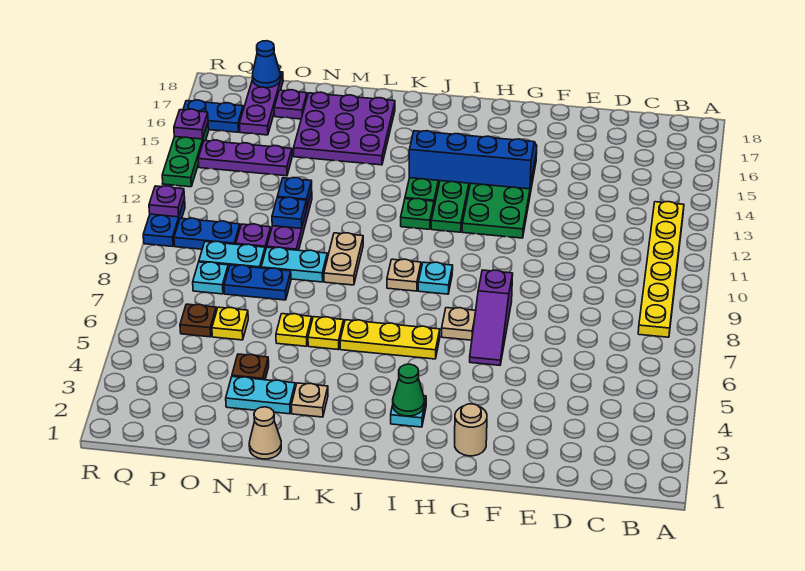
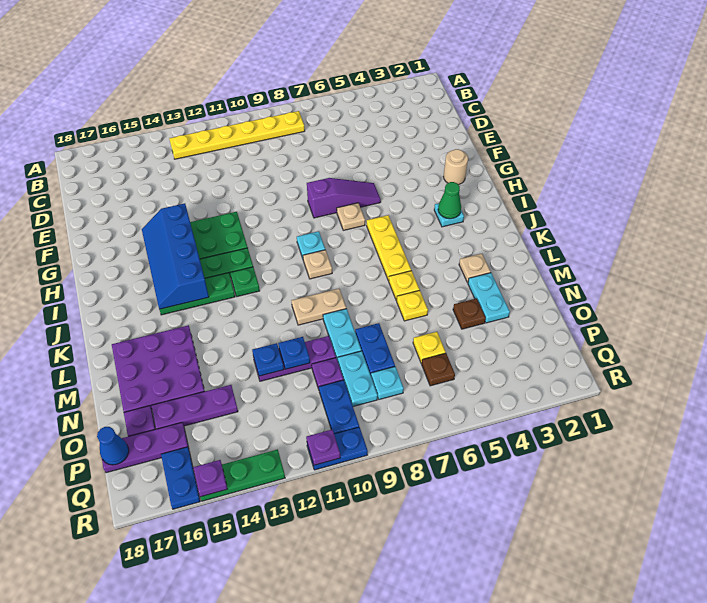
tan cone M1 level 1 -> none
purple plate O14:Q14 level 1 -> purple plate O14:O16 level 1

